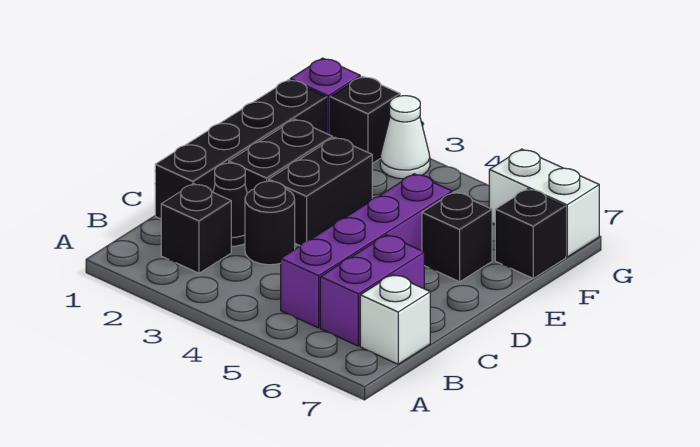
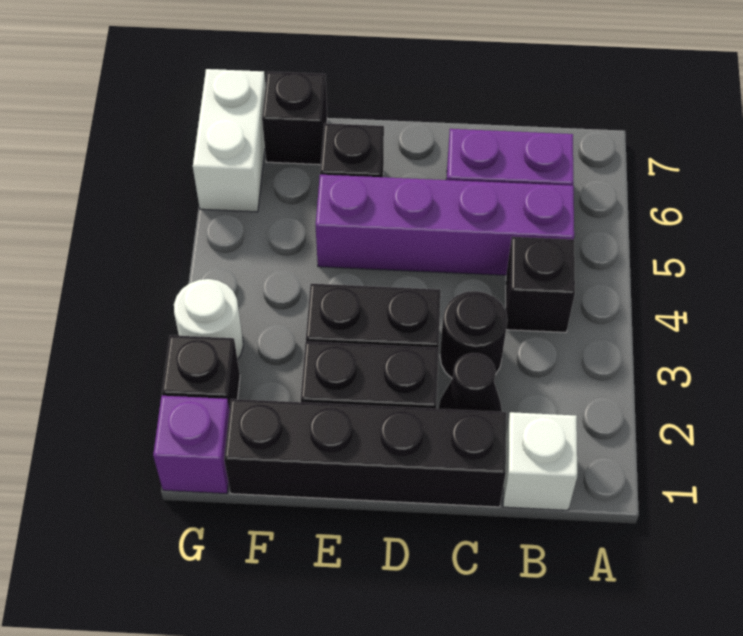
black brick B2 level 1 -> black brick B4 level 1
white brick B7 level 1 -> white brick B1 level 1
white cone G3 level 1 -> white round brick G3 level 1

